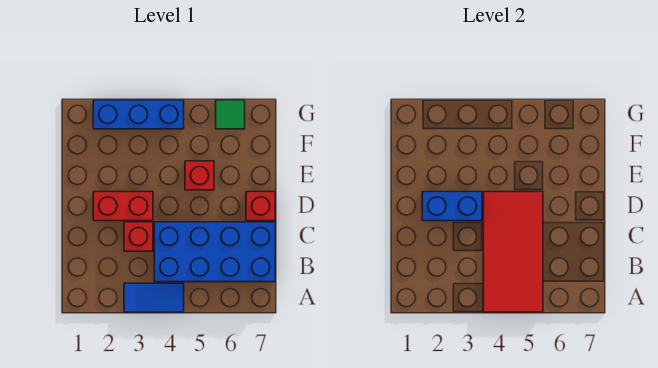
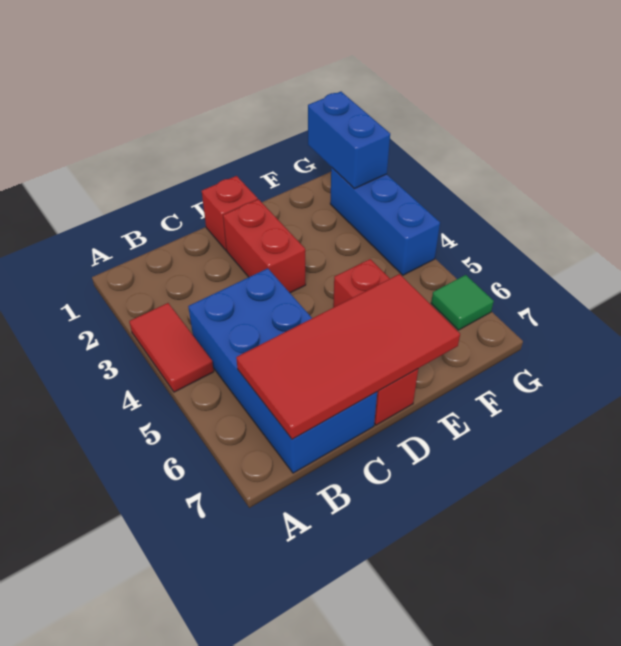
blue tile A3:A4 level 1 -> red tile A3:A4 level 1
red tile A4:D5 level 2 -> red tile B6:E7 level 2
red brick C3 level 1 -> red brick D1 level 1
blue brick D2:D3 level 2 -> blue brick G1:G2 level 2

